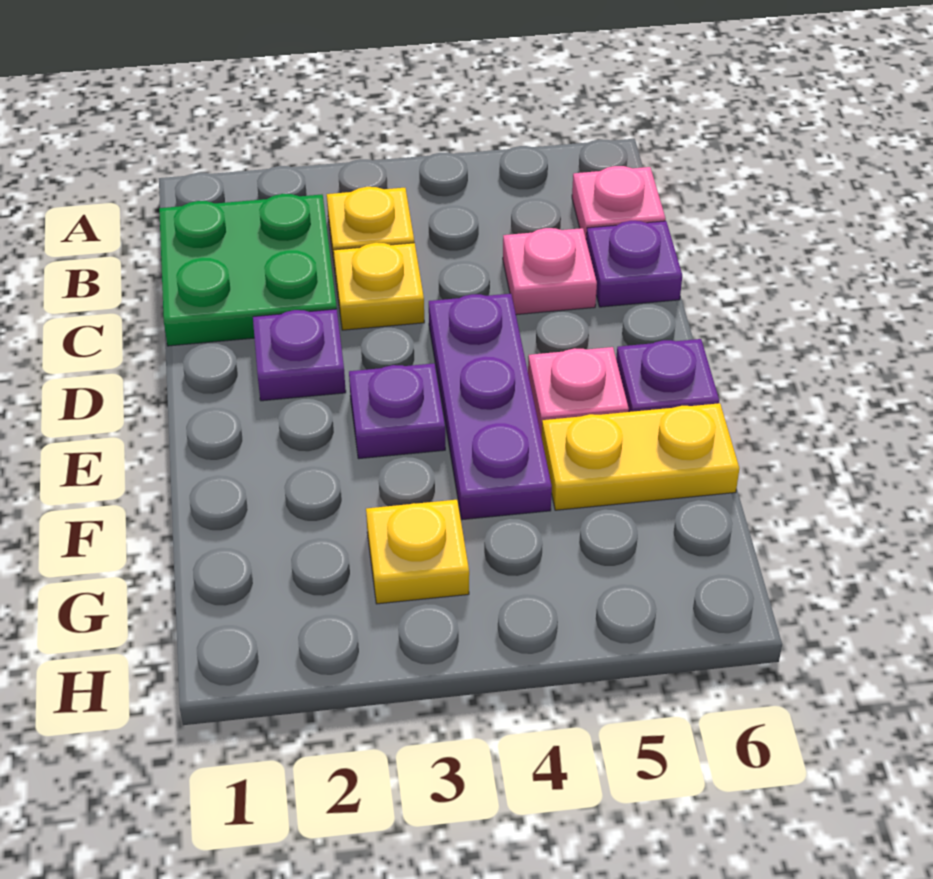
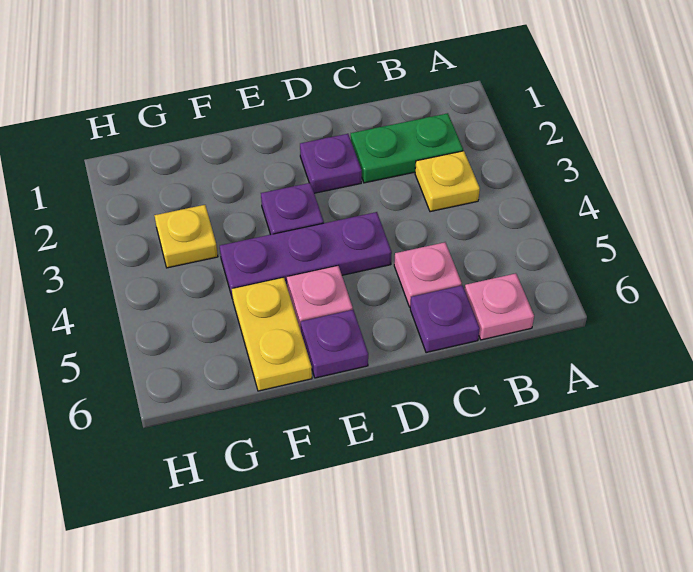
green plate B1:C2 level 1 -> green plate B2:C2 level 1
yellow plate C3 level 1 -> none

